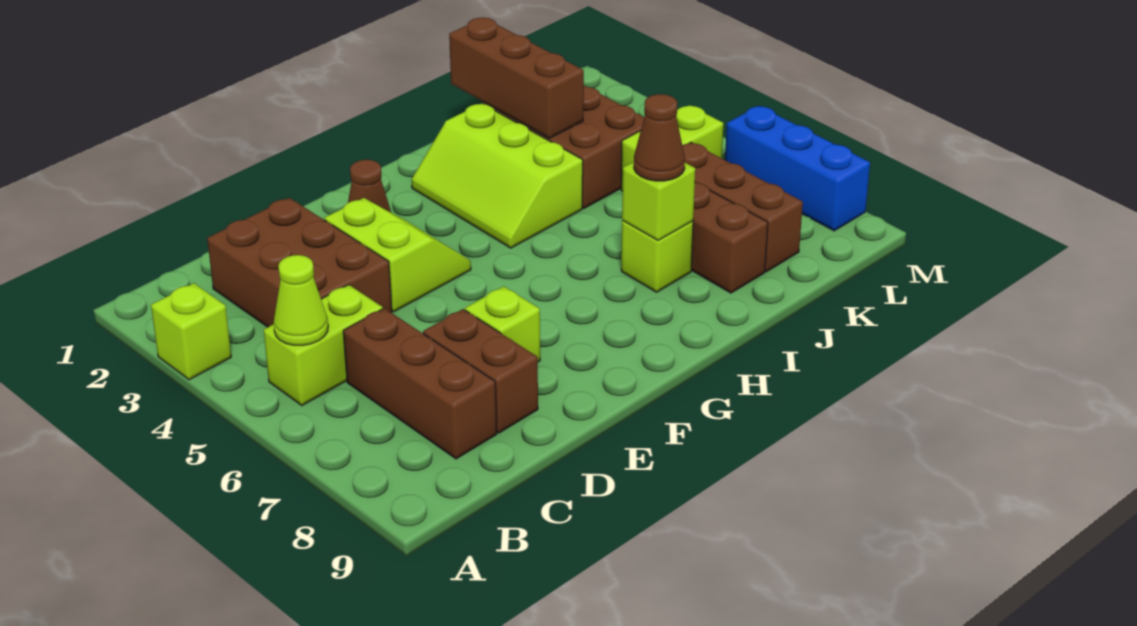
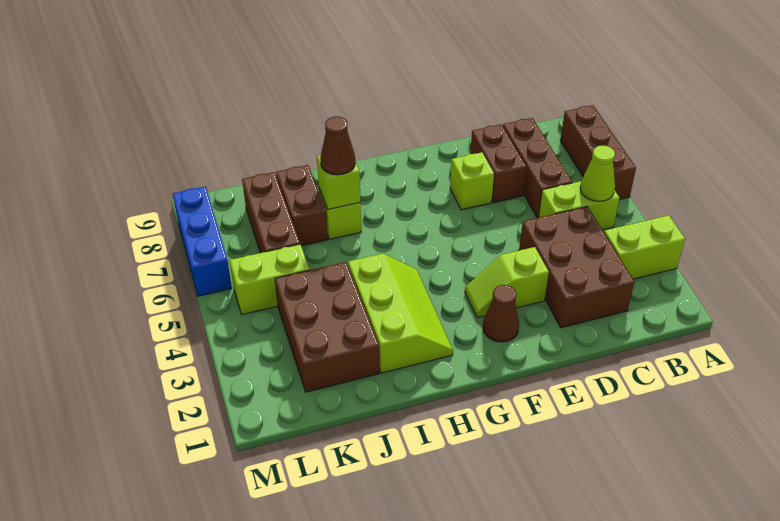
lime brick A3 level 1 -> lime brick A3:B3 level 1
lime slope E3:F4 level 1 top E -> lime slope E3:F3 level 1 top E
brown brick J1:J3 level 2 -> brown brick A6:A8 level 1

